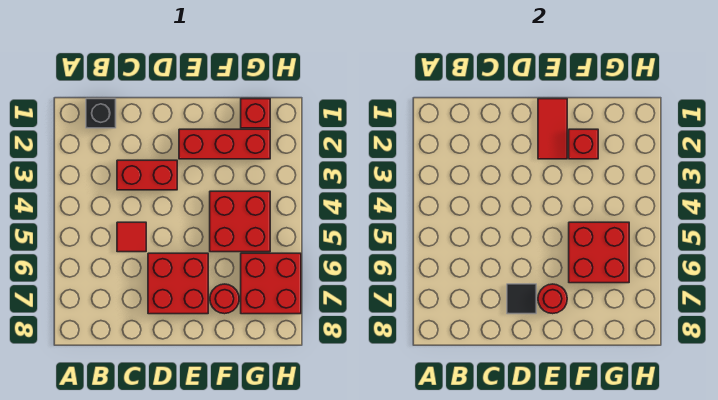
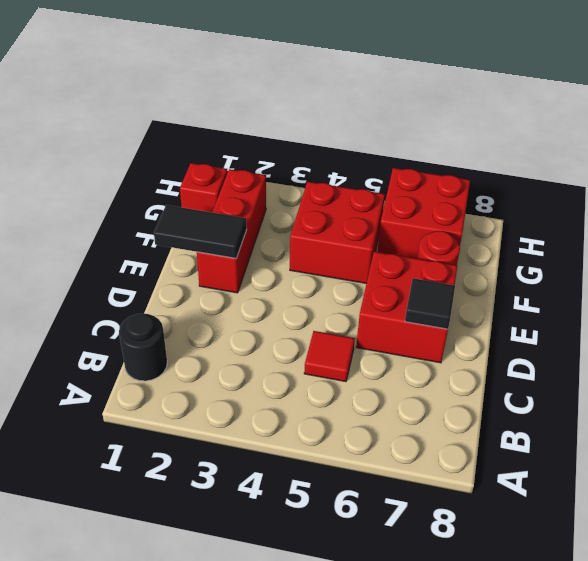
black brick B1 level 1 -> black round brick B1 level 1
red brick C3:D3 level 1 -> none
red tile E1:E2 level 2 -> black tile E1:E2 level 2
red round brick E7 level 2 -> none
red brick F2 level 2 -> none
red brick F5:G6 level 2 -> none

